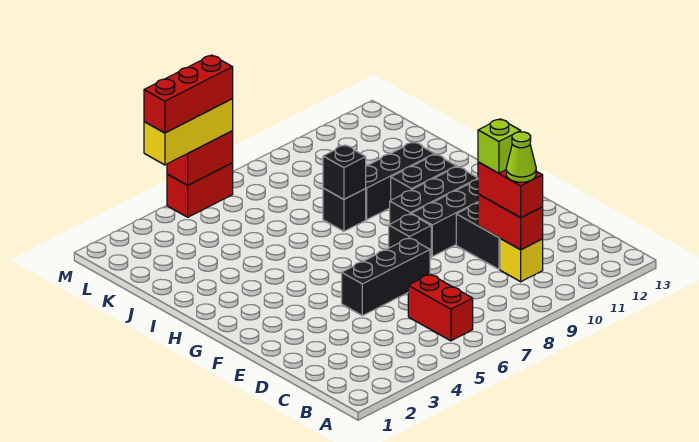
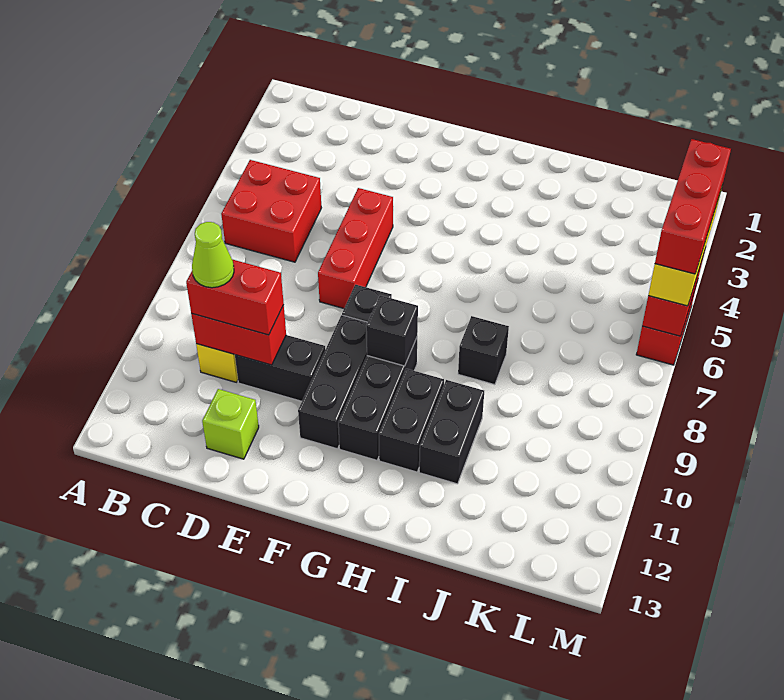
red brick B6:C6 level 1 -> red brick B5:C6 level 1
lime brick D10 level 4 -> lime brick D12 level 1
black brick E5:E7 level 1 -> red brick E5:E7 level 1
black brick I8 level 2 -> black brick G9 level 2
black brick I9:I11 level 1 -> black brick I10:I11 level 1

